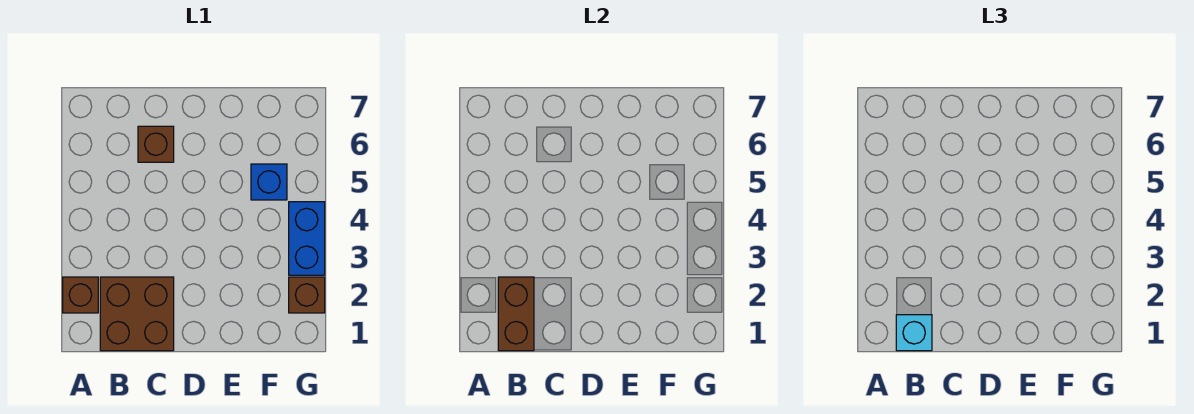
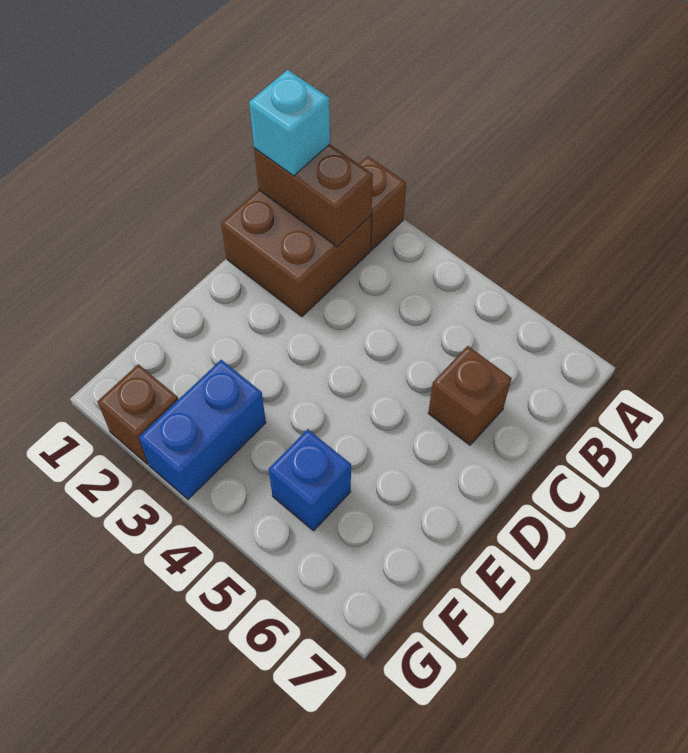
blue brick G3:G4 level 1 -> blue brick F3:G3 level 1

